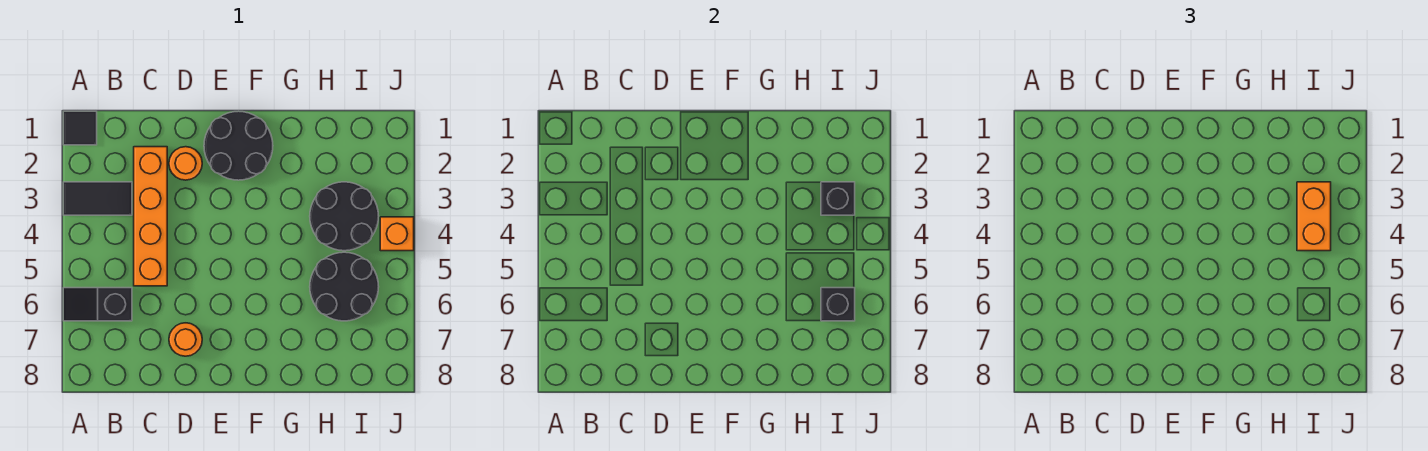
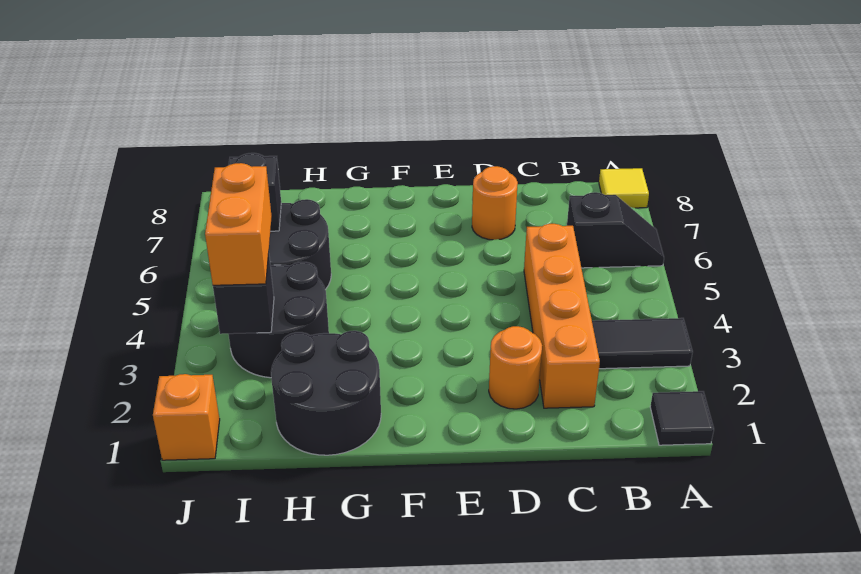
none -> yellow tile A8 level 1
black round brick E1:F2 level 1 -> black round brick G1:H2 level 1
orange brick J4 level 1 -> orange brick J1 level 1

